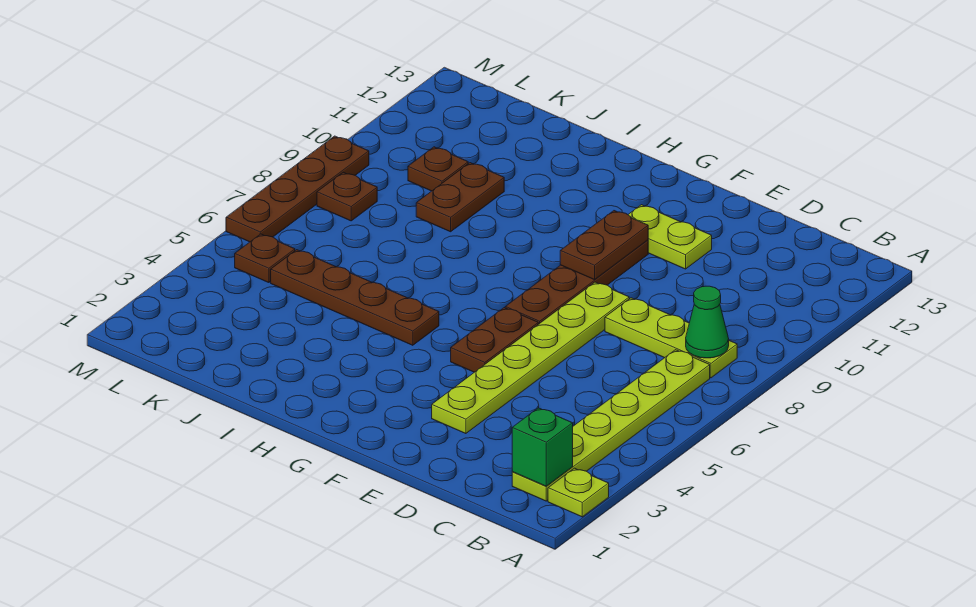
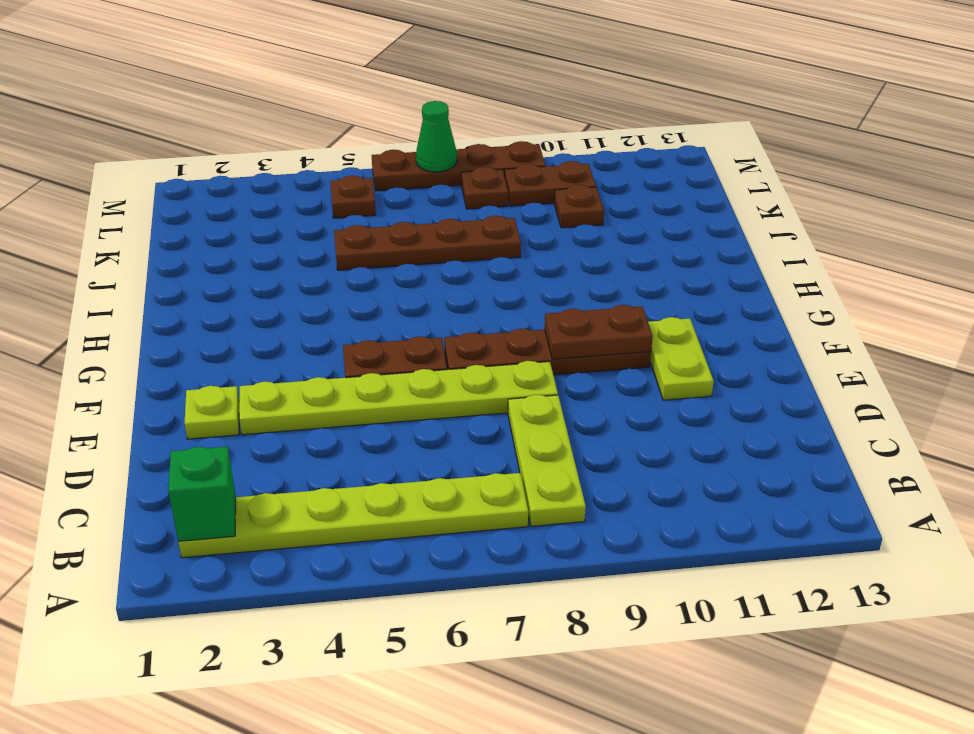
lime plate A2 level 1 -> lime plate E2 level 1
green cone B8 level 2 -> green cone M7 level 2
brown plate H5:K5 level 1 -> brown plate J5:J8 level 1
brown plate J9:J10 level 1 -> brown plate L9:L10 level 1

